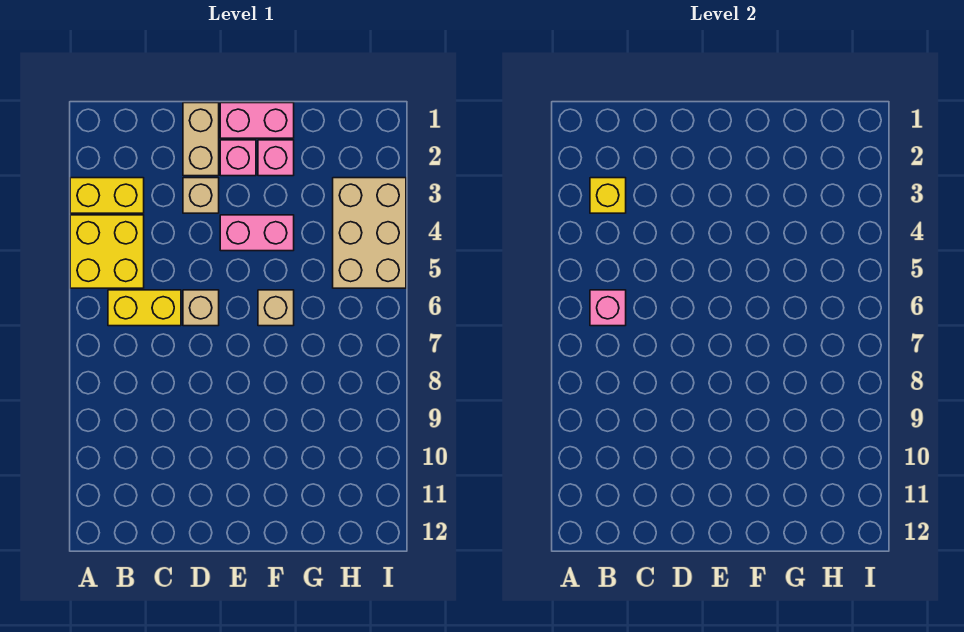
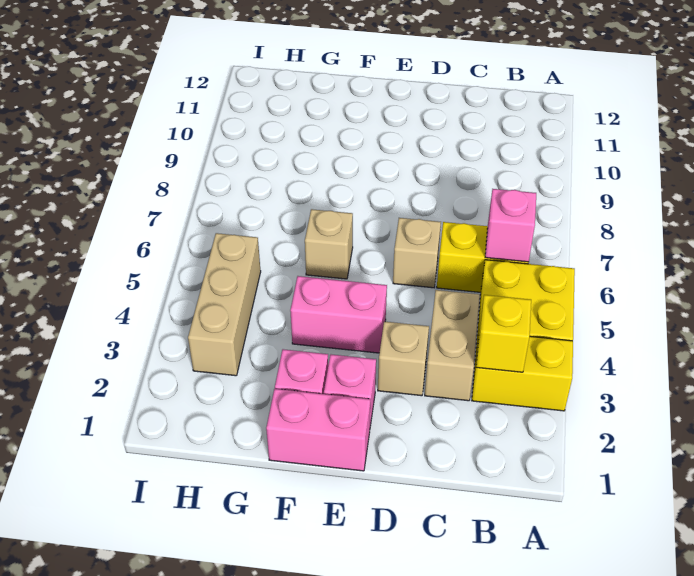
tan brick D1:D2 level 1 -> tan brick C3:C4 level 1
tan brick H3:I5 level 1 -> tan brick H3:H5 level 1

